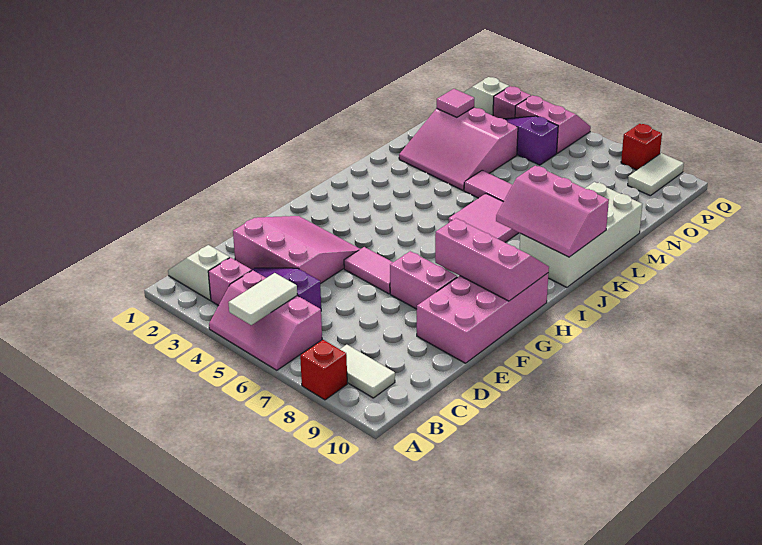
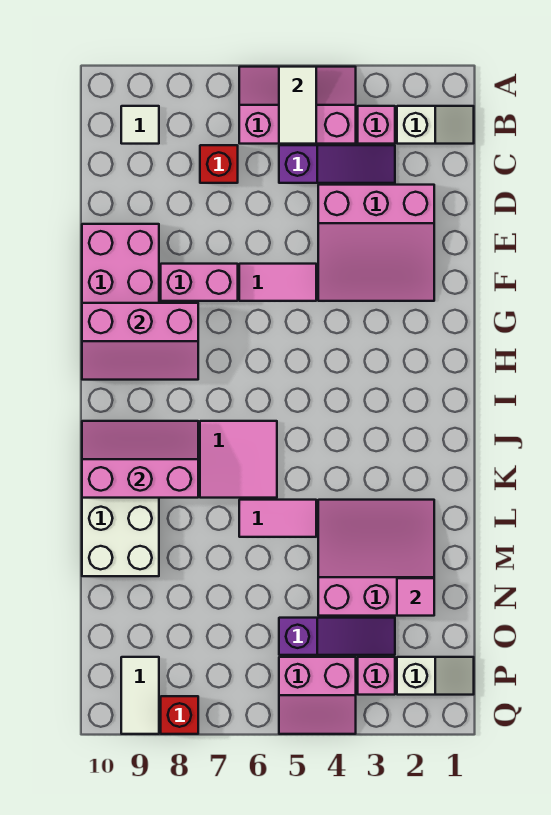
red brick A8 level 1 -> red brick C7 level 1
white tile B8:B9 level 1 -> white tile B9 level 1

